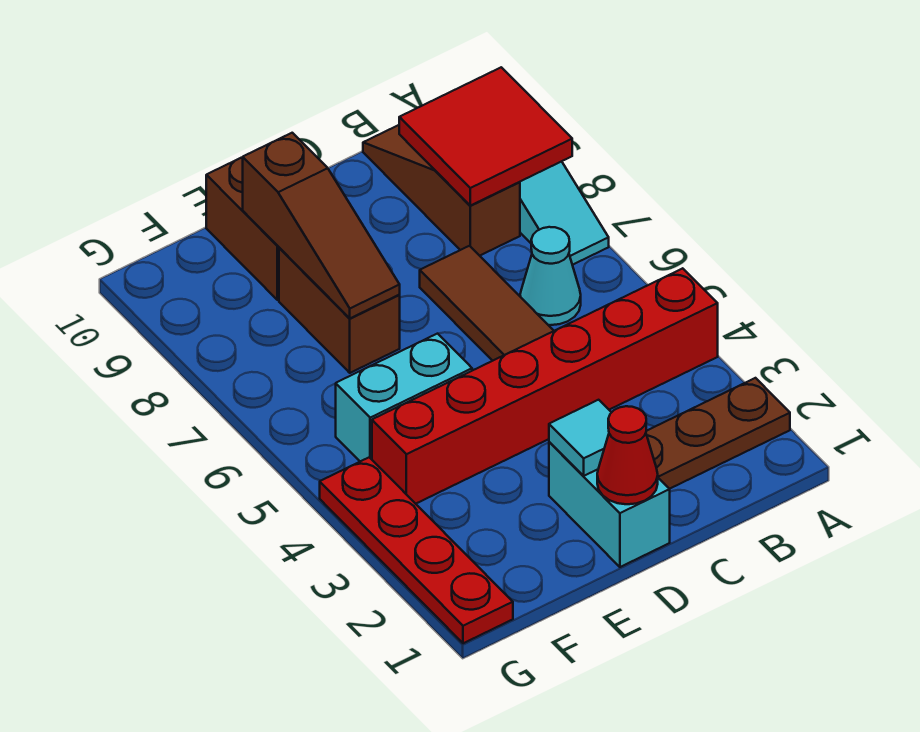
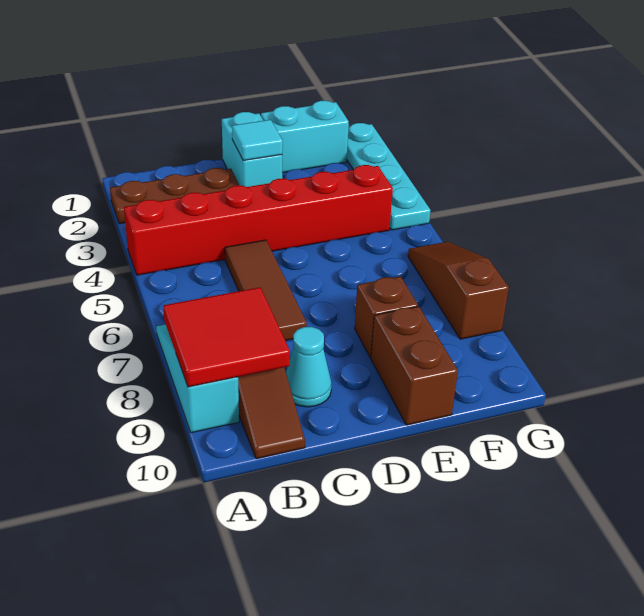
cyan cone B6 level 1 -> cyan cone C9 level 1
red cone D1 level 2 -> none
cyan brick E5:F5 level 1 -> cyan brick E1:F1 level 1
brown brick E7:E8 level 1 -> brown brick E8 level 1
brown slope E7:E9 level 2 top 9 -> brown slope G6:G8 level 1 top 8
red plate G1:G4 level 1 -> cyan plate G1:G4 level 1

